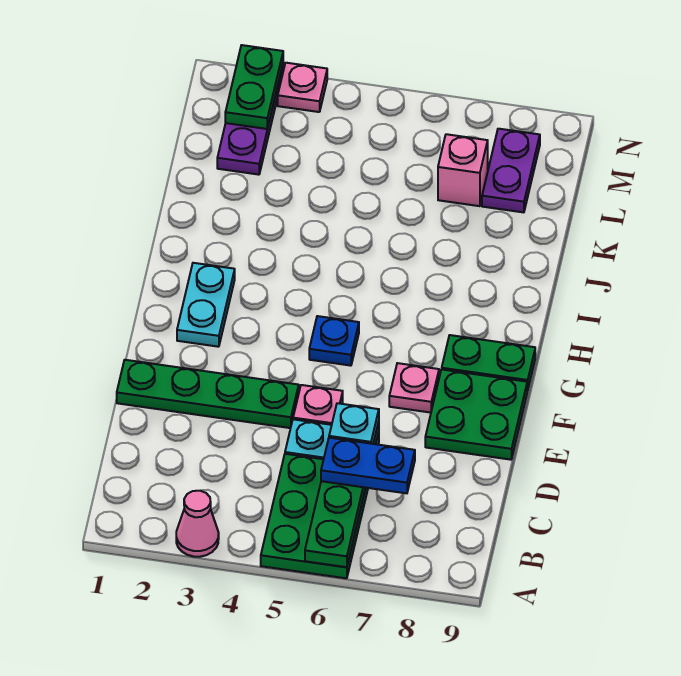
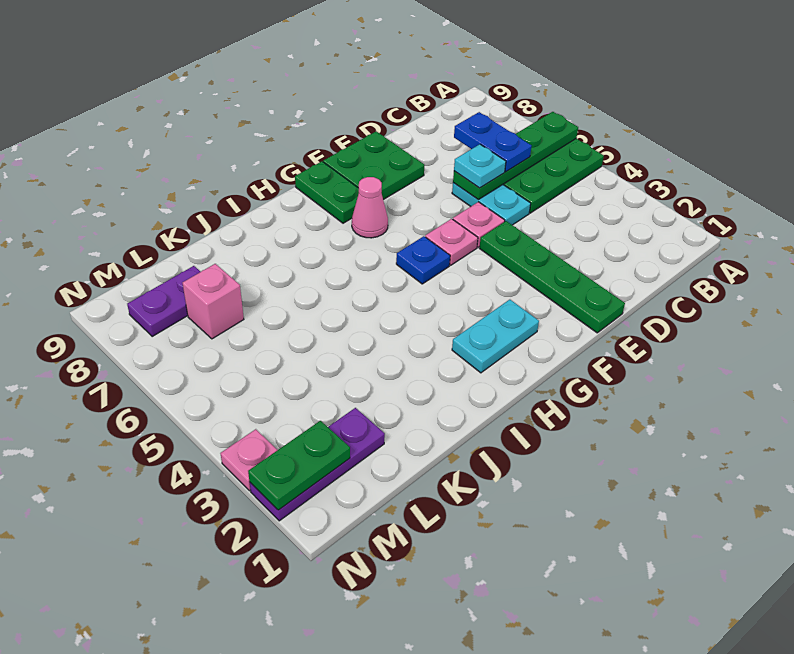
pink cone A3 level 1 -> pink cone G7 level 1
pink plate F7 level 1 -> pink plate F5 level 1

